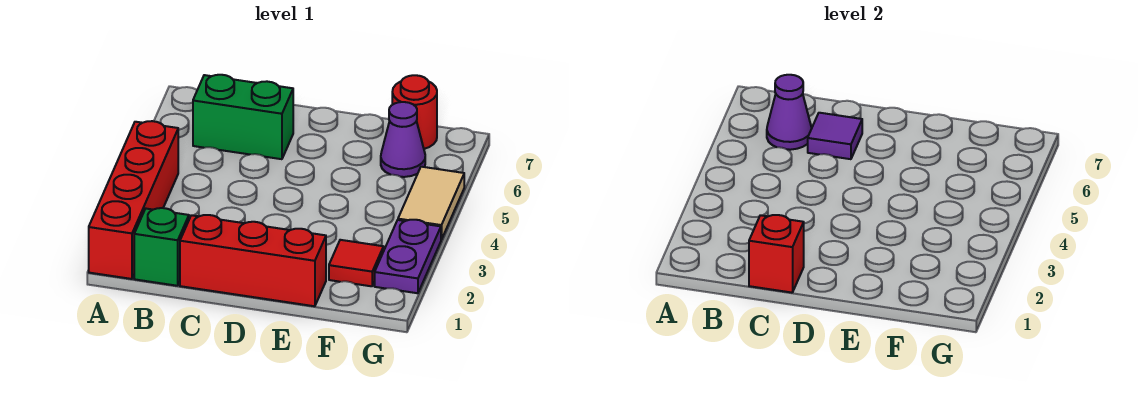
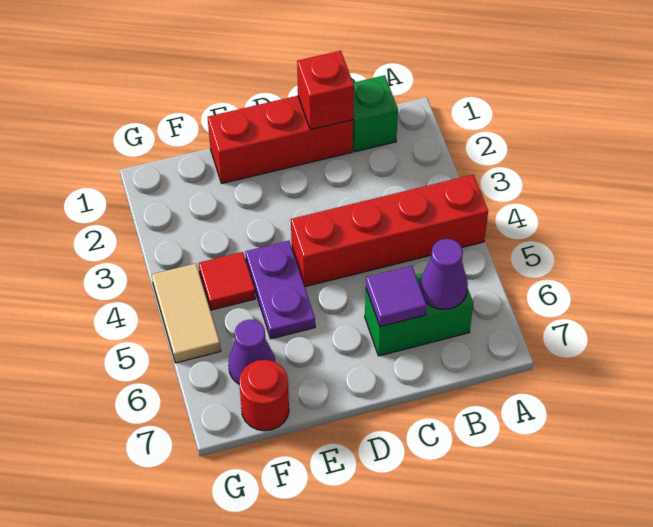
red brick A1:A4 level 1 -> red brick A4:D4 level 1
red tile F2 level 1 -> red tile F4 level 1
purple plate G2:G3 level 1 -> purple plate E4:E5 level 1

